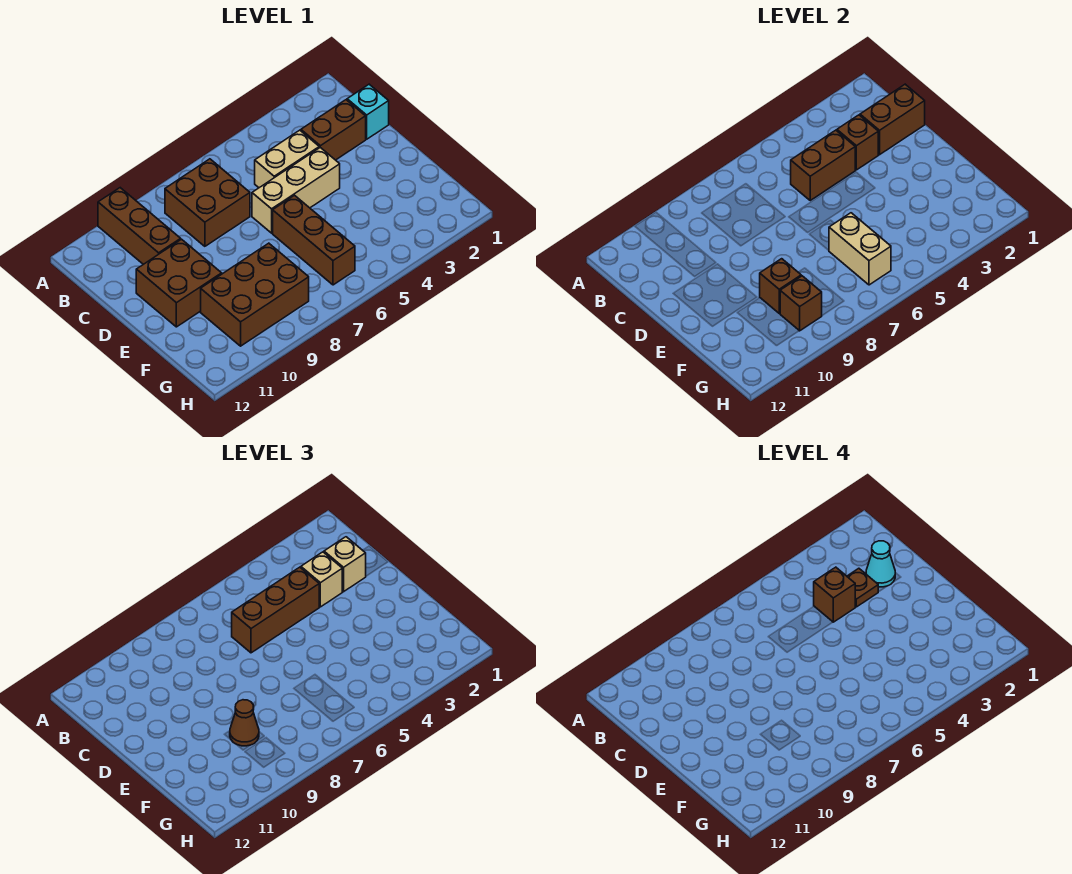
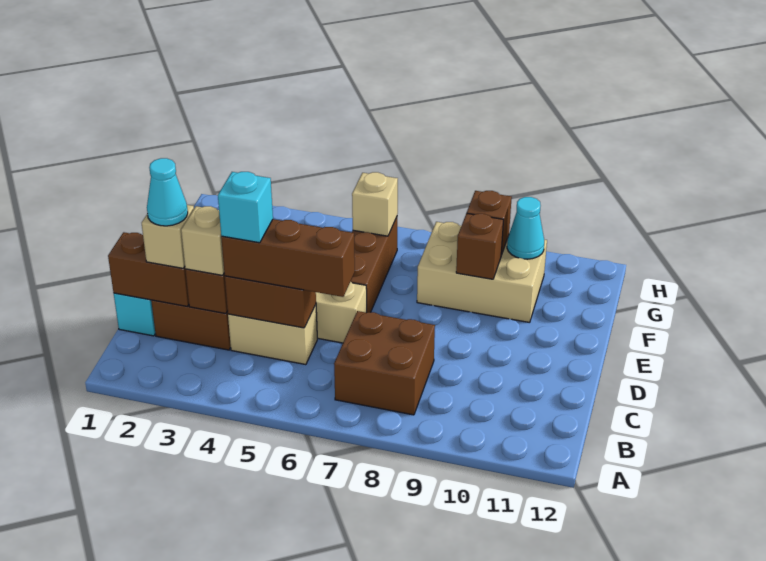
brown brick A10:C10 level 1 -> none
brown plate C3 level 4 -> none
brown brick C4 level 4 -> cyan brick C4 level 4
brown brick D10:E11 level 1 -> none
tan brick F6:G6 level 2 -> tan brick G6 level 2
brown brick F8:G10 level 1 -> tan brick F8:G10 level 1
brown cone F9 level 3 -> none
none -> cyan cone G10 level 2

